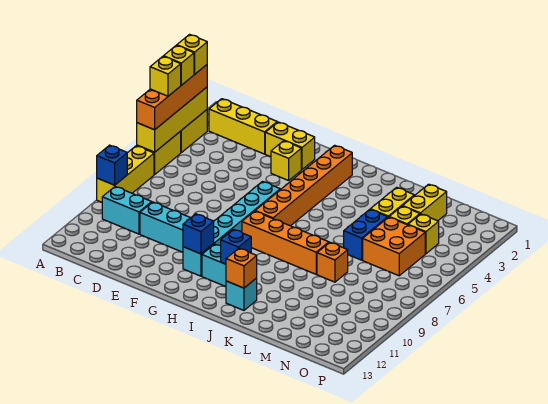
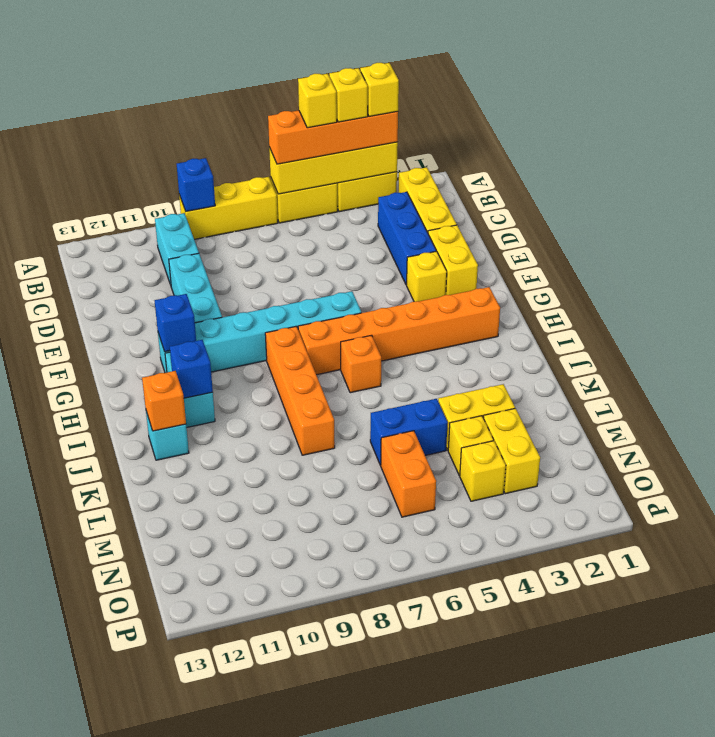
none -> blue brick C3:E3 level 1
orange brick L8 level 1 -> orange brick I6 level 1
yellow brick M2:M3 level 1 -> yellow brick M3:N3 level 1
orange brick M5:N6 level 1 -> orange brick M6:N6 level 1

